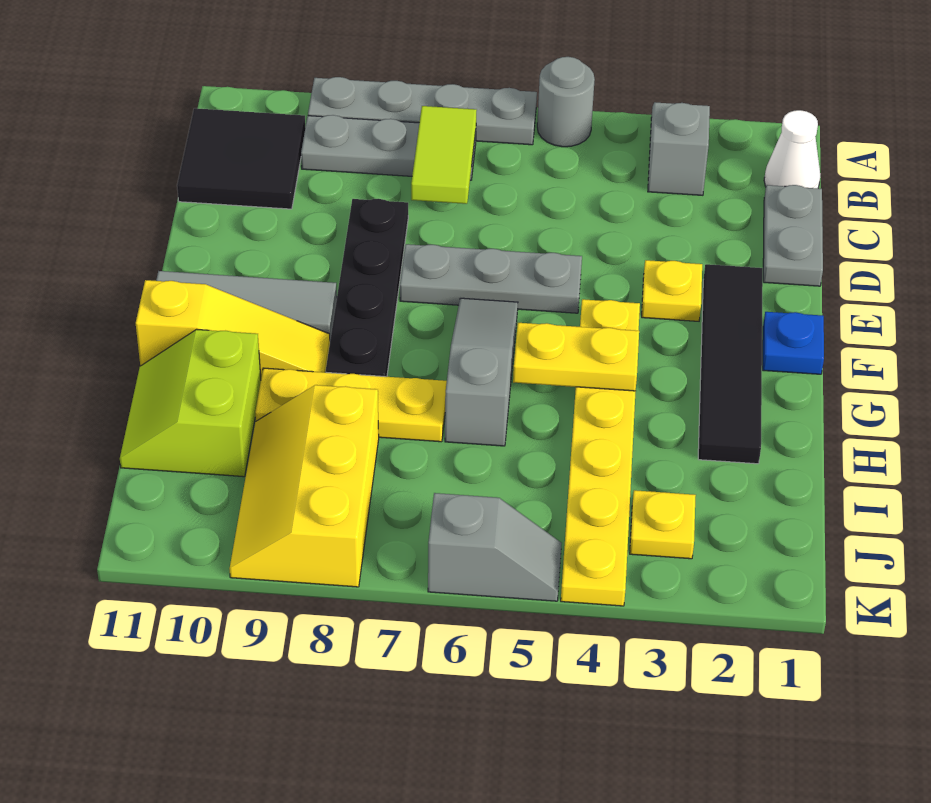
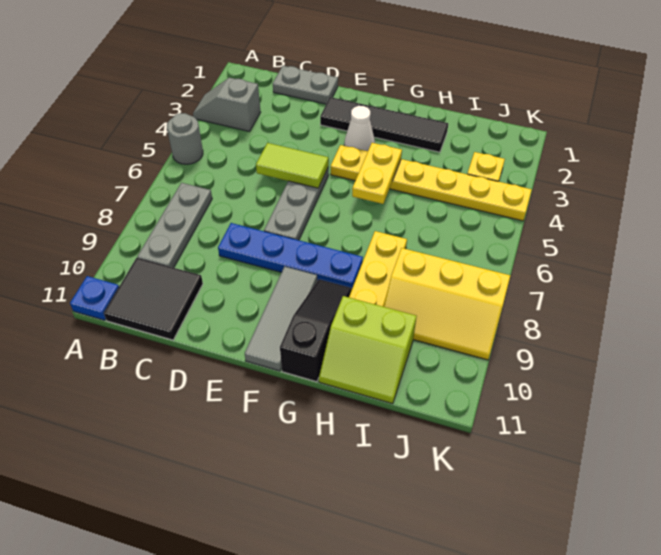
grey plate A6:A9 level 1 -> none
white cone B1 level 1 -> white cone F3 level 1
lime tile B7:C7 level 2 -> lime tile D5:E5 level 2
black plate D8:G8 level 1 -> blue plate D8:G8 level 1
yellow plate E3 level 1 -> none
blue plate F1 level 1 -> blue plate A11 level 1
grey slope F6:H6 level 1 top H -> none
yellow slope G9:G11 level 1 top 11 -> black slope G9:G11 level 1 top 11
grey slope K5:K6 level 1 top 6 -> none

